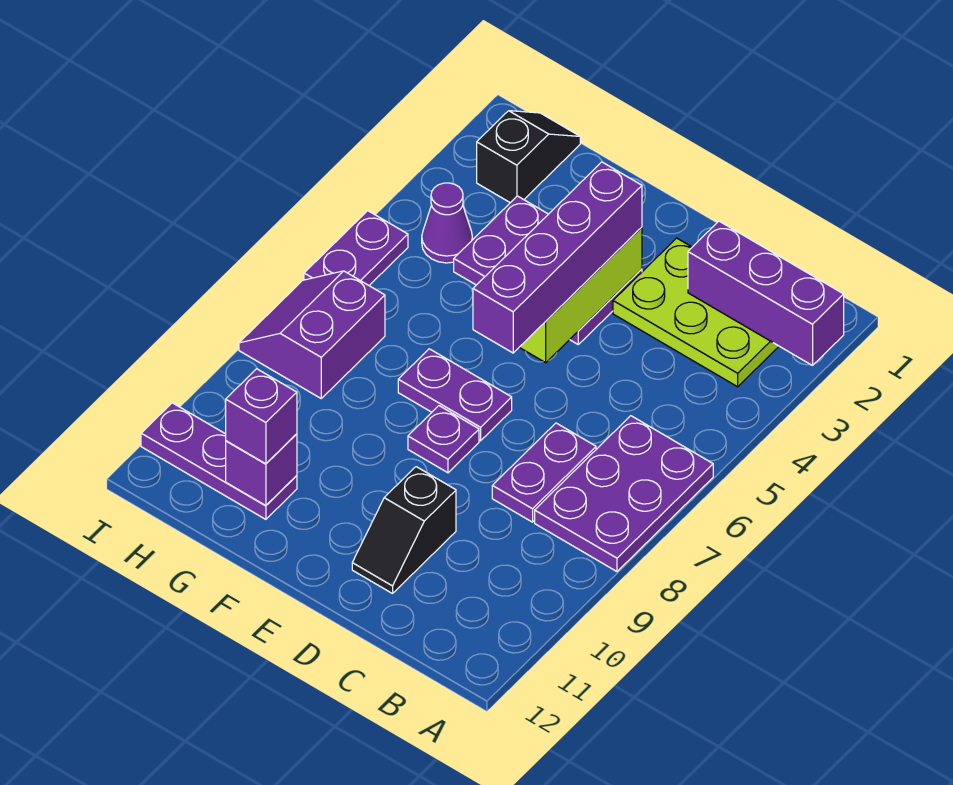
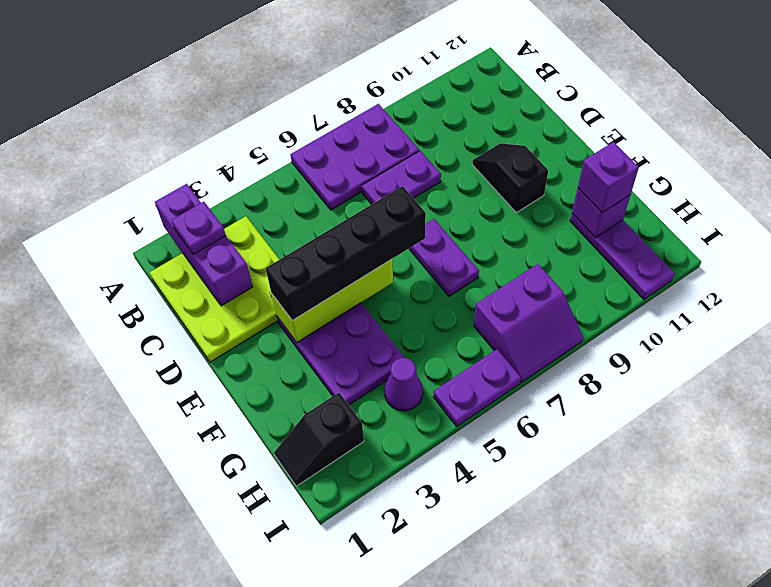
lime plate B2:D3 level 1 -> lime plate B1:D3 level 1
black slope D10:D11 level 1 top 10 -> black slope D10:E10 level 1 top E
purple brick E3:E6 level 3 -> black brick E3:E6 level 3
purple plate E8 level 1 -> purple plate B2 level 3

